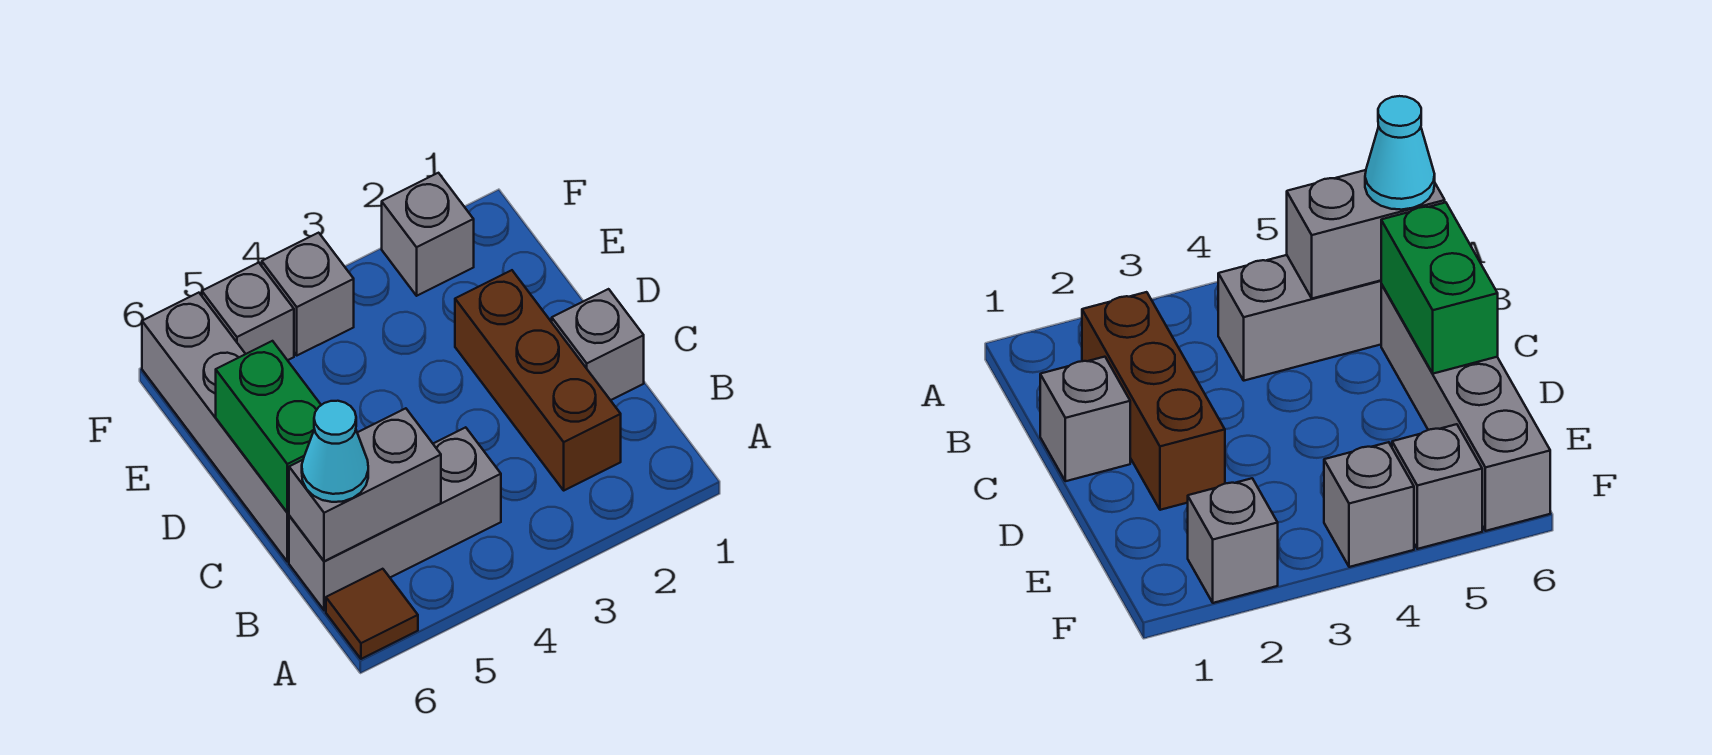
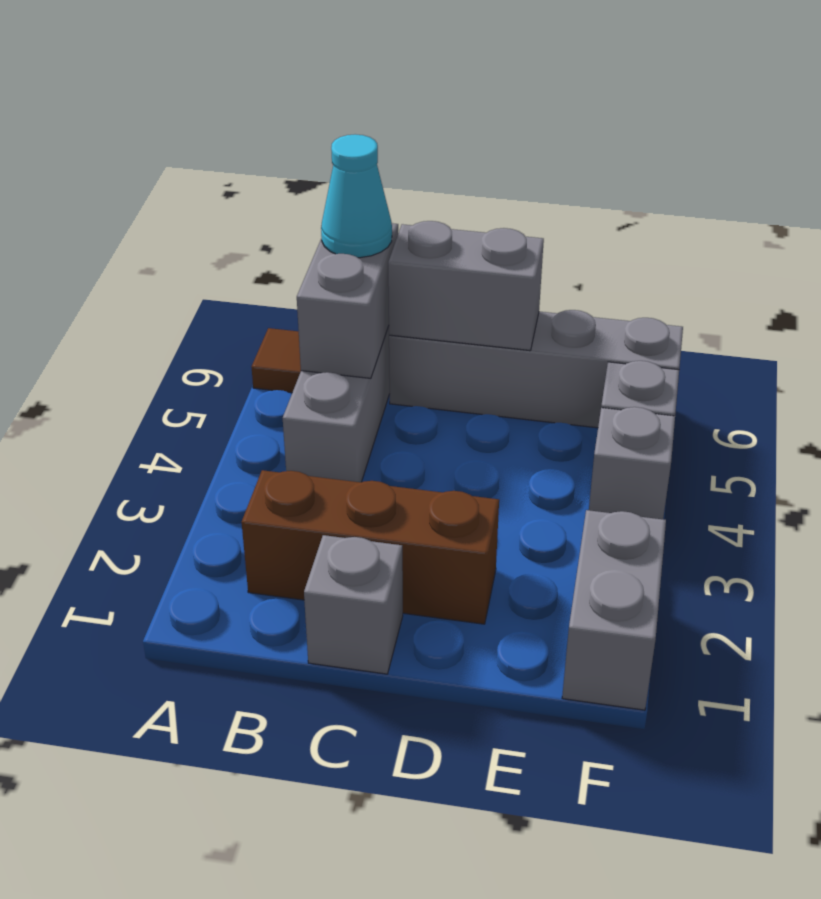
green brick C6:D6 level 2 -> grey brick C6:D6 level 2
grey brick F2 level 1 -> grey brick F1:F2 level 1

